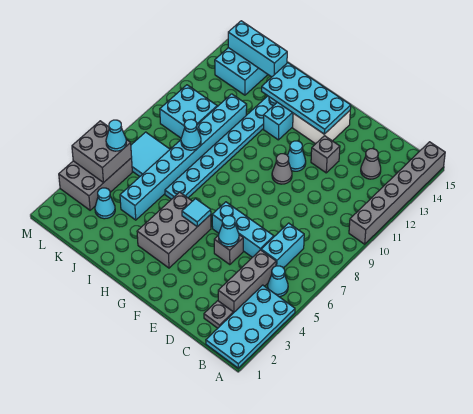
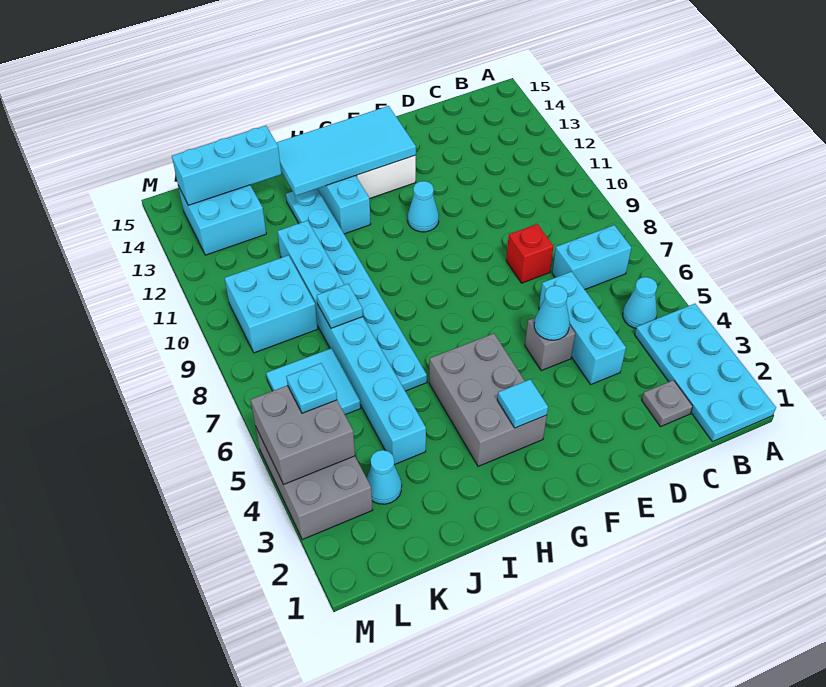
grey brick A10:A15 level 1 -> none
grey brick C3:C5 level 1 -> none
cyan brick C6:C7 level 1 -> cyan brick B7:C7 level 1
grey cone C13 level 1 -> none
cyan brick D6:F6 level 1 -> cyan brick D4:D6 level 1
none -> red brick D8 level 1
grey brick E12 level 1 -> none
grey cone F10 level 1 -> none
cyan plate F13:I14 level 2 -> cyan tile F13:I14 level 2
cyan tile G5 level 2 -> cyan tile G3 level 2
cyan cone J8 level 2 -> cyan plate J8 level 2
cyan cone L5 level 3 -> cyan plate L5 level 3

